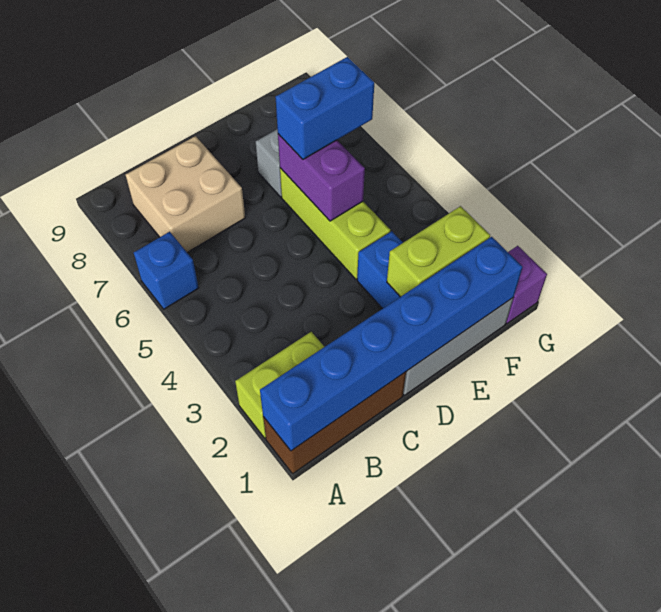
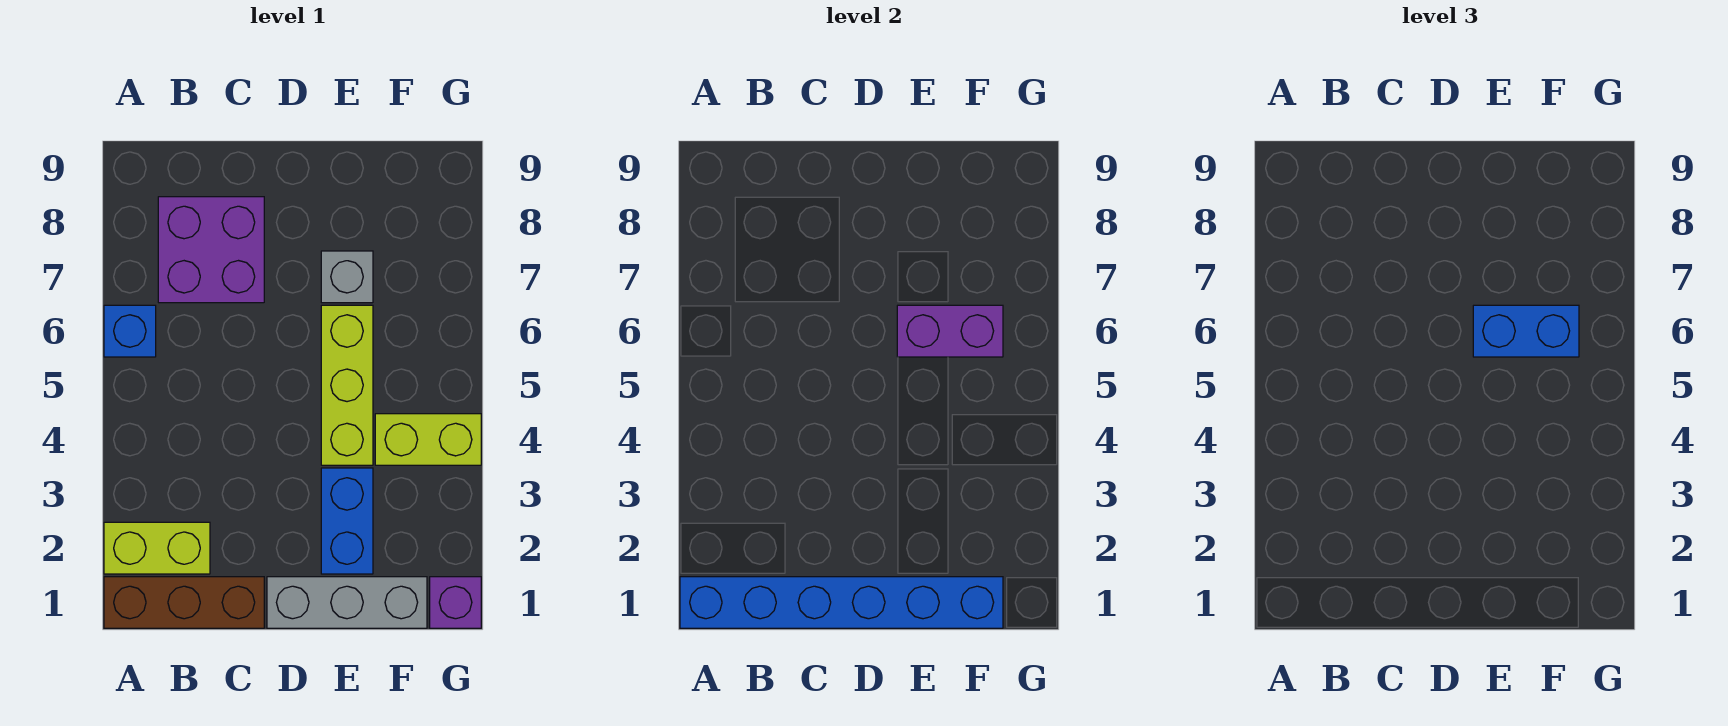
tan brick B7:C8 level 1 -> purple brick B7:C8 level 1
lime brick E2:F2 level 2 -> lime brick F4:G4 level 1
purple brick E5:E6 level 2 -> purple brick E6:F6 level 2

